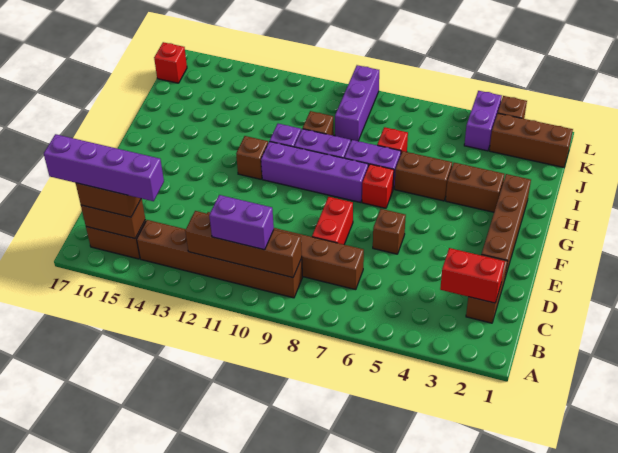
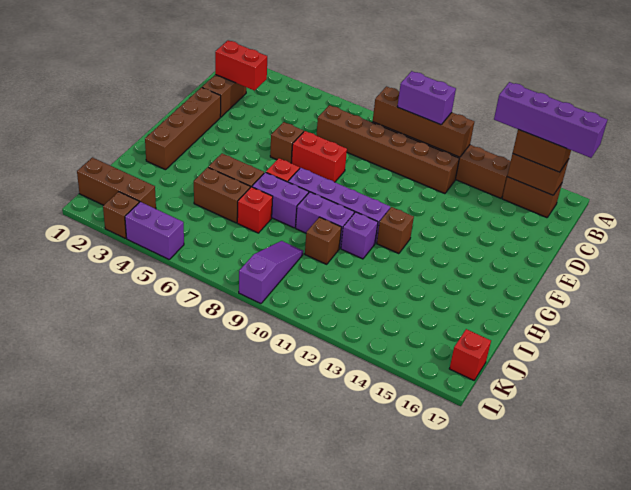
red brick D8:E8 level 1 -> red brick E7:E8 level 1
brown brick H3:H4 level 1 -> brown brick I5:I6 level 1
purple brick J9:L9 level 1 -> purple slope J9:L9 level 1 top L
purple brick K4:L4 level 1 -> purple brick L4:L5 level 1

